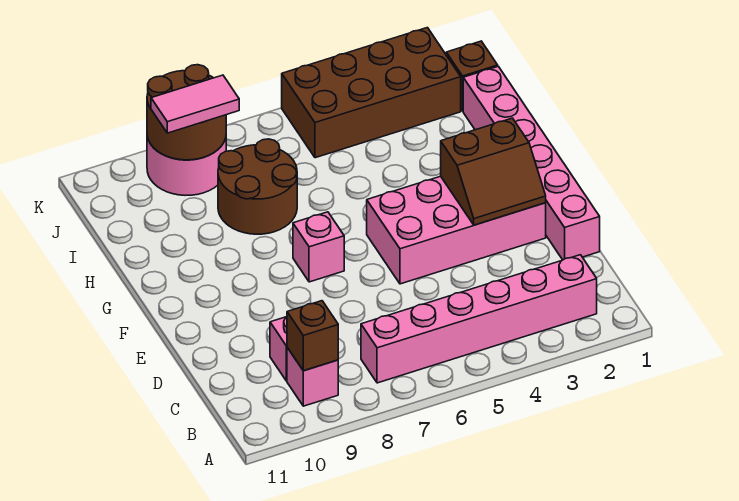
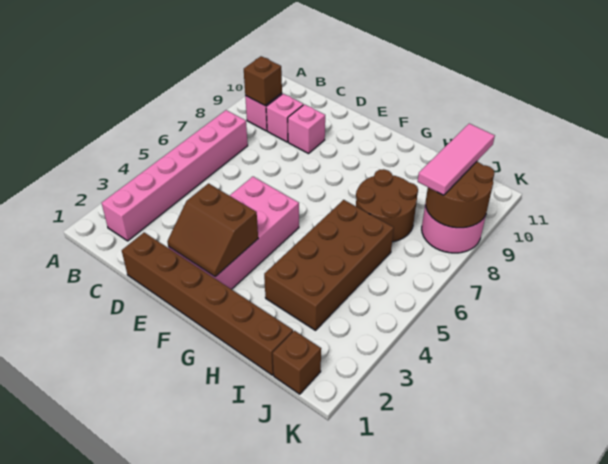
pink brick D1:I1 level 1 -> brown brick D1:I1 level 1
brown slope E2:F3 level 2 top F -> brown slope E2:F3 level 2 top 3
pink brick F7 level 1 -> pink brick D9 level 1
brown brick J2:K5 level 1 -> brown brick H3:I6 level 1
pink tile J8:J9 level 3 -> pink tile J8:J10 level 3

